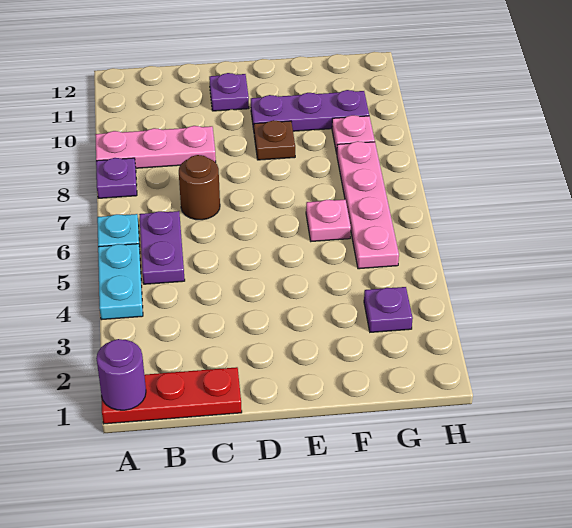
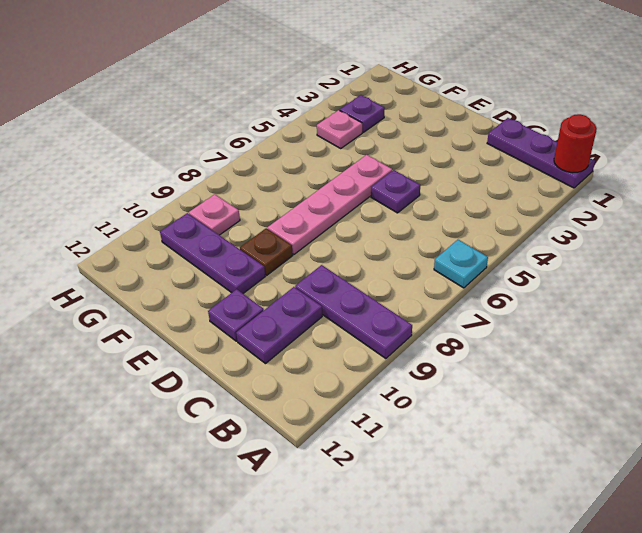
red plate A1:C1 level 1 -> purple plate A1:C1 level 1
purple round brick A1 level 2 -> red round brick A1 level 2
cyan plate A4:A5 level 1 -> none
purple plate A8 level 1 -> purple plate D5 level 1
pink plate A9:C9 level 1 -> purple plate A9:C9 level 1
purple plate B5:B6 level 1 -> purple plate C10:C11 level 1
brown round brick C7 level 1 -> none
pink plate F6 level 1 -> pink plate G4 level 1
pink plate G5:G8 level 1 -> pink plate E5:E8 level 1

